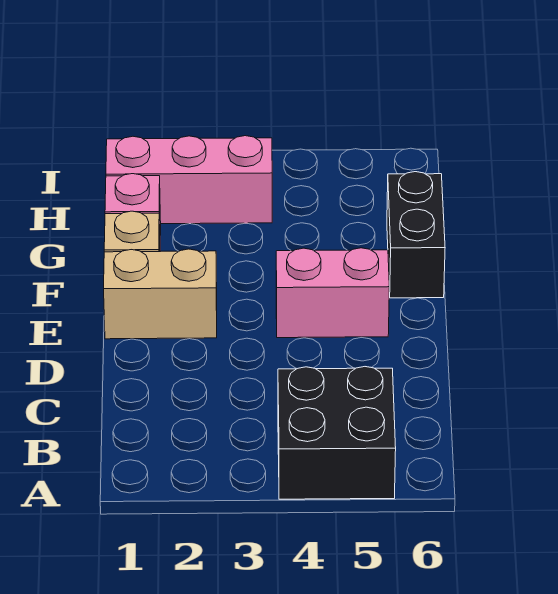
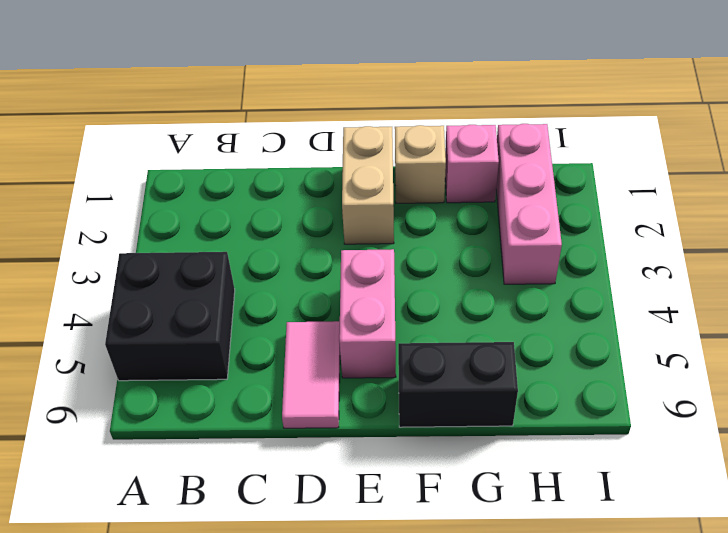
none -> pink tile D5:D6 level 1

